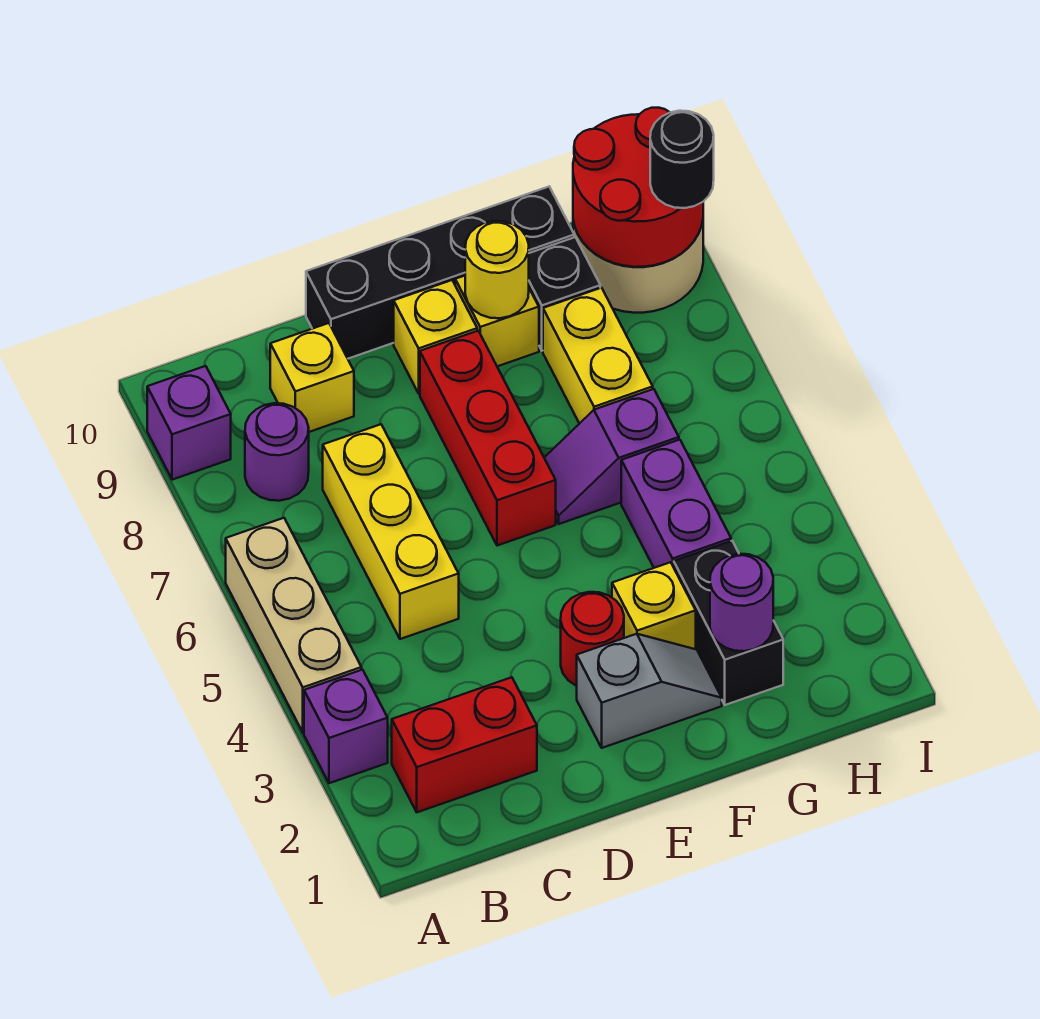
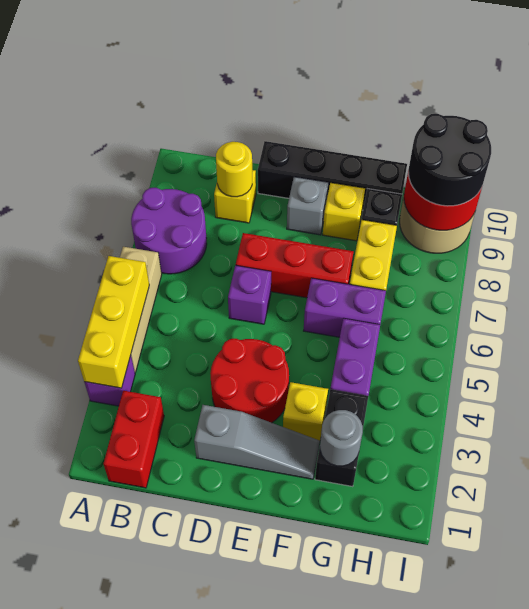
purple brick A9 level 1 -> purple brick D6 level 1
red brick B2:C2 level 1 -> red brick B1:B2 level 1
purple round brick B8 level 1 -> purple round brick A7:B8 level 1
yellow brick C5:C7 level 1 -> yellow brick A3:A5 level 2
grey slope E2:F2 level 1 top E -> grey slope D2:F2 level 1 top D
red round brick E3 level 1 -> red round brick D3:E4 level 1
red brick E6:E8 level 1 -> red brick D7:F7 level 1
yellow brick E9 level 1 -> grey brick E9 level 1
purple slope F6:G6 level 1 top G -> purple brick F6:G6 level 1
yellow round brick F9 level 2 -> yellow round brick C9 level 2
purple round brick G2 level 2 -> grey round brick G2 level 2
black round brick I9 level 3 -> black round brick H9:I10 level 3

